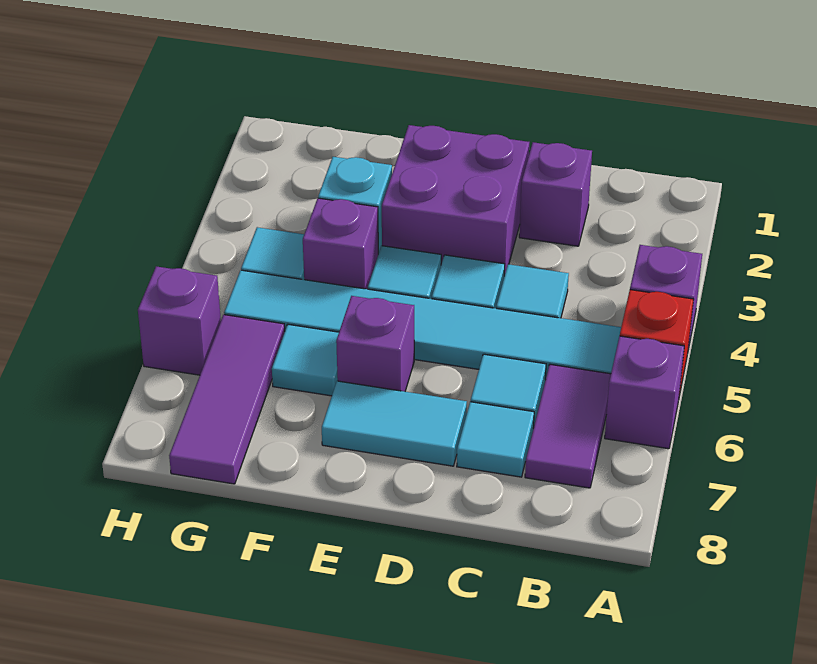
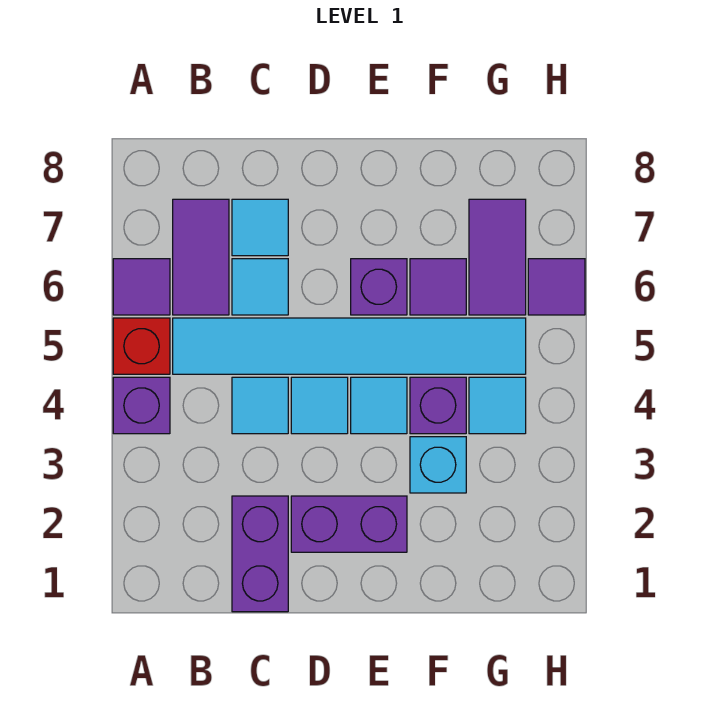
purple brick A6 level 1 -> purple tile A6 level 1
purple brick C2 level 1 -> purple brick C1:C2 level 1
purple brick D2:E3 level 1 -> purple brick D2:E2 level 1
cyan tile D7:E7 level 1 -> none
cyan tile F6 level 1 -> purple tile F6 level 1
purple tile G6:G8 level 1 -> purple tile G6:G7 level 1
purple brick H6 level 1 -> purple tile H6 level 1

